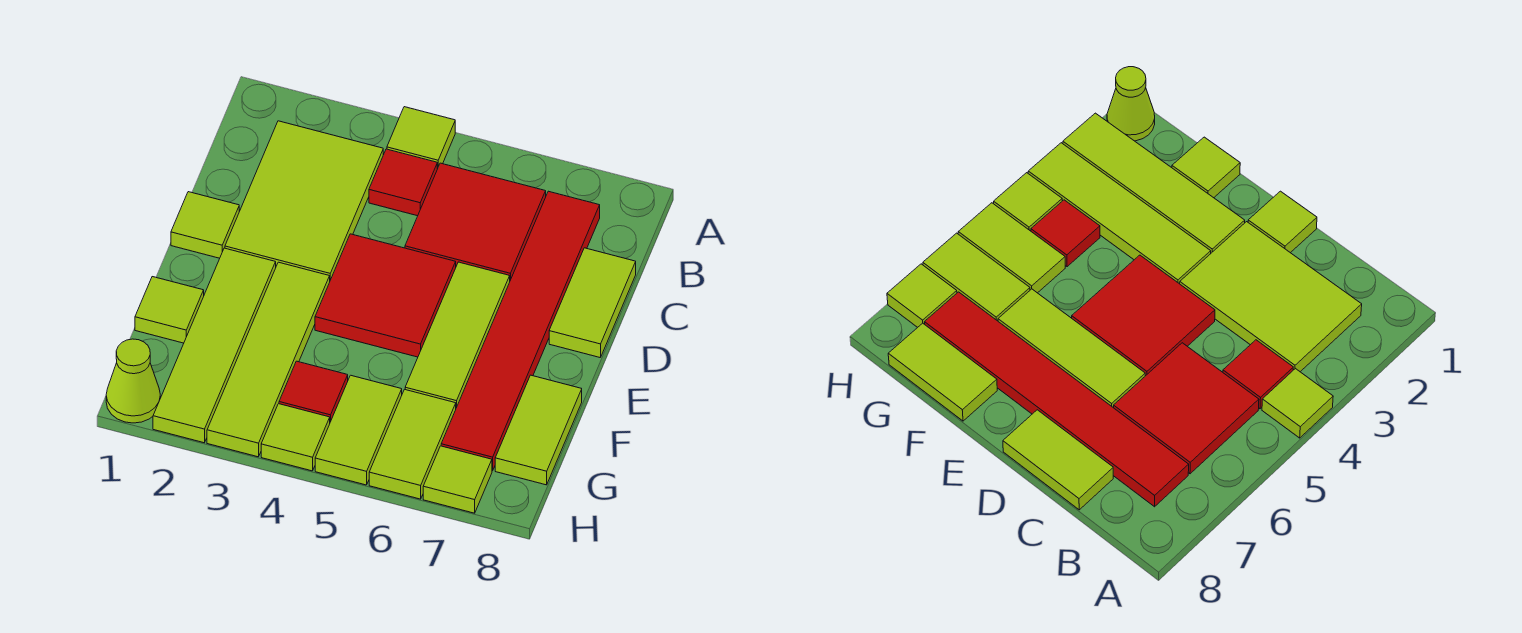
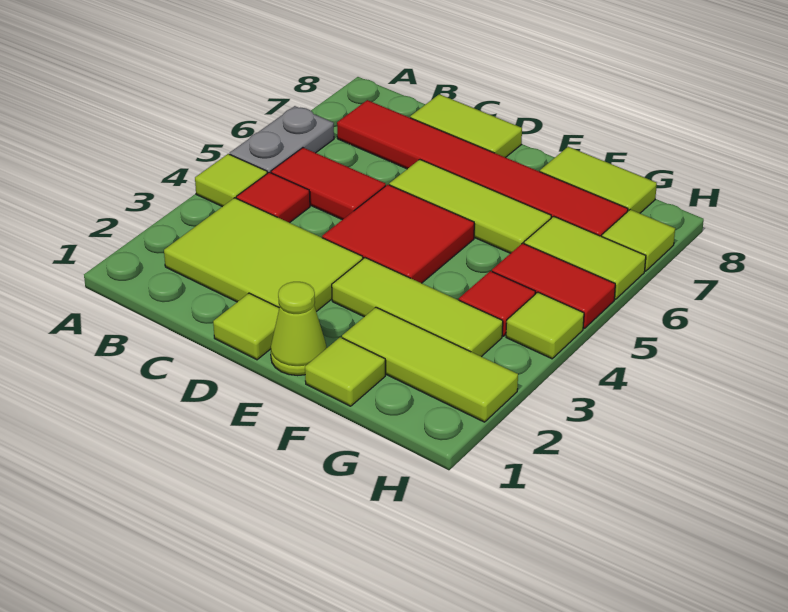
none -> grey plate A5:A6 level 1
red tile B5:C6 level 1 -> red tile B5:C5 level 1
lime tile E2:H2 level 1 -> lime tile F2:H2 level 1
lime tile E3:H3 level 1 -> lime tile E3:G3 level 1
lime tile G5:H5 level 1 -> red tile G5:H5 level 1
lime cone H1 level 1 -> lime cone E1 level 1

